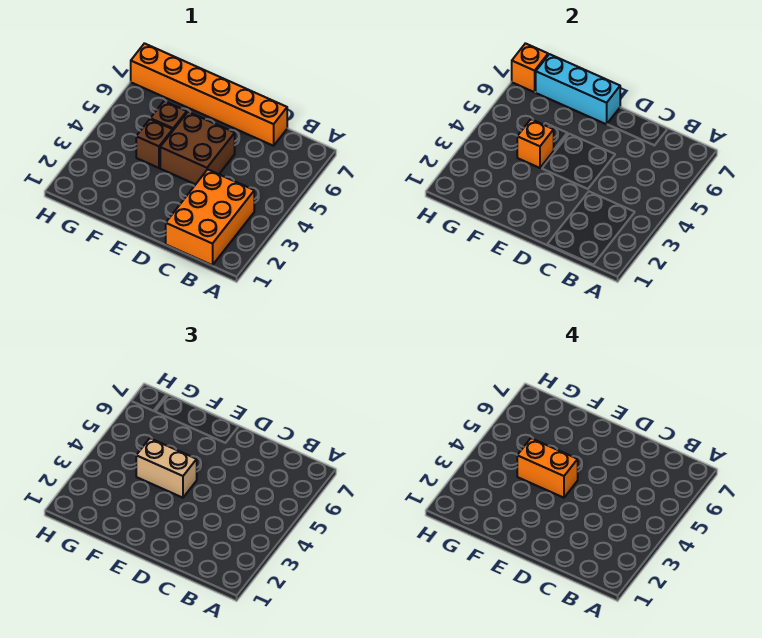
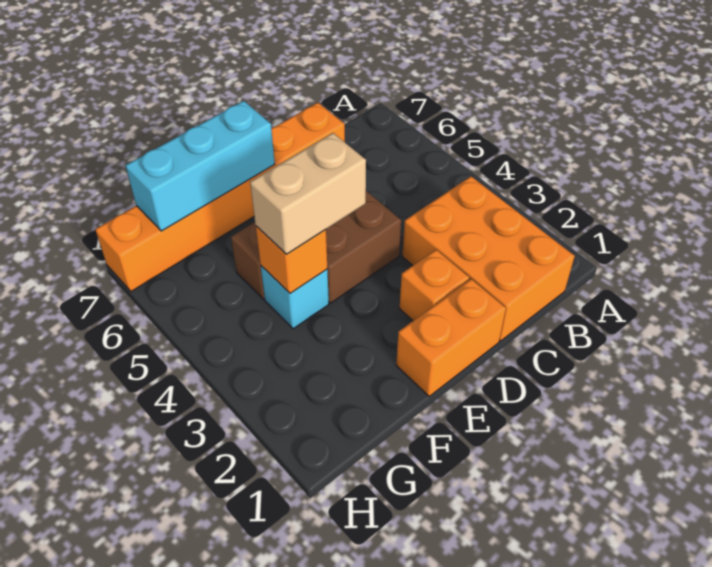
orange brick E4:F4 level 4 -> orange brick D1:E1 level 1
brown brick F4 level 1 -> cyan brick F4 level 1
orange brick H7 level 2 -> orange brick D2 level 1

